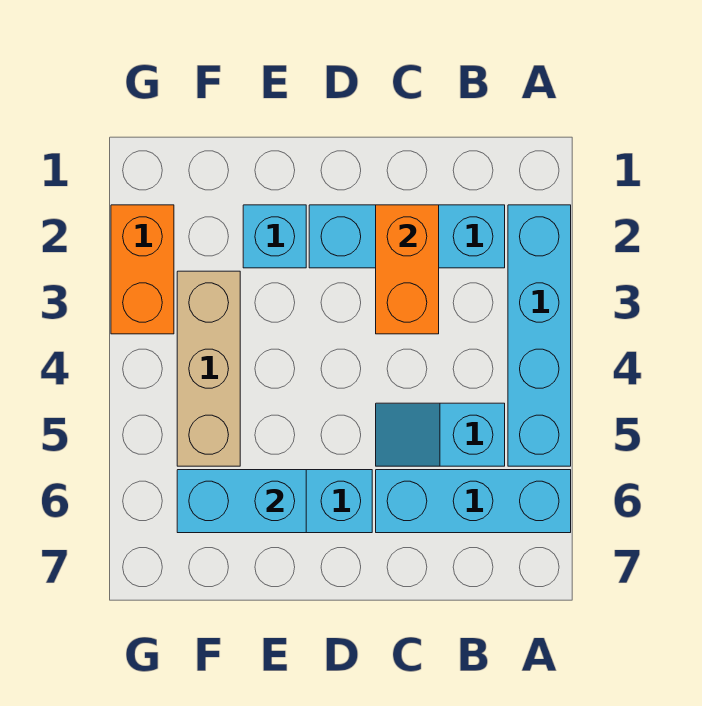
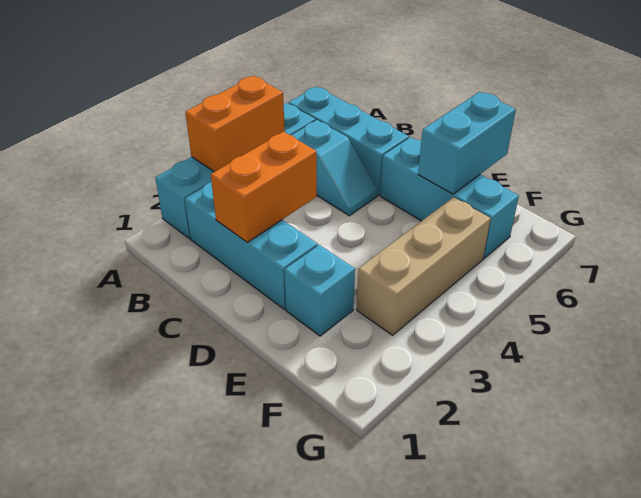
cyan brick E6:F6 level 2 -> cyan brick E6:E7 level 2
orange brick G2:G3 level 1 -> orange brick A3:A4 level 2

